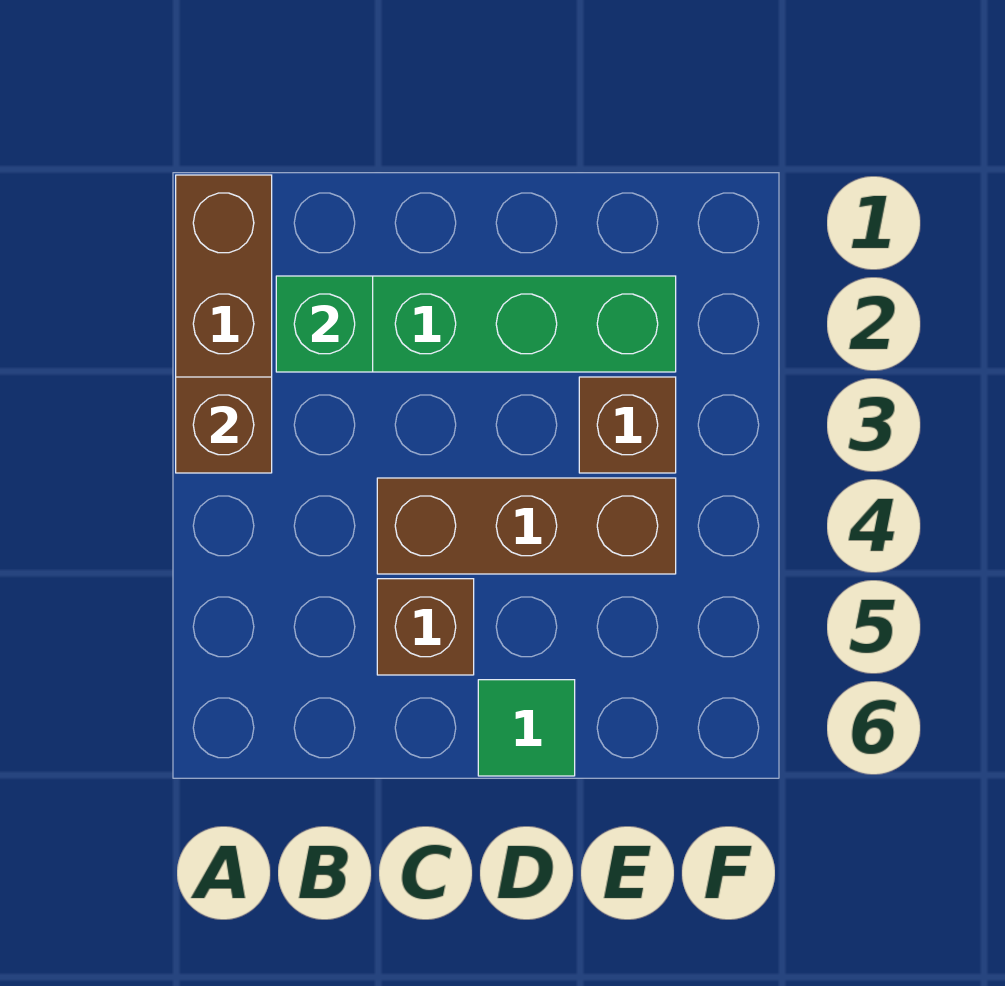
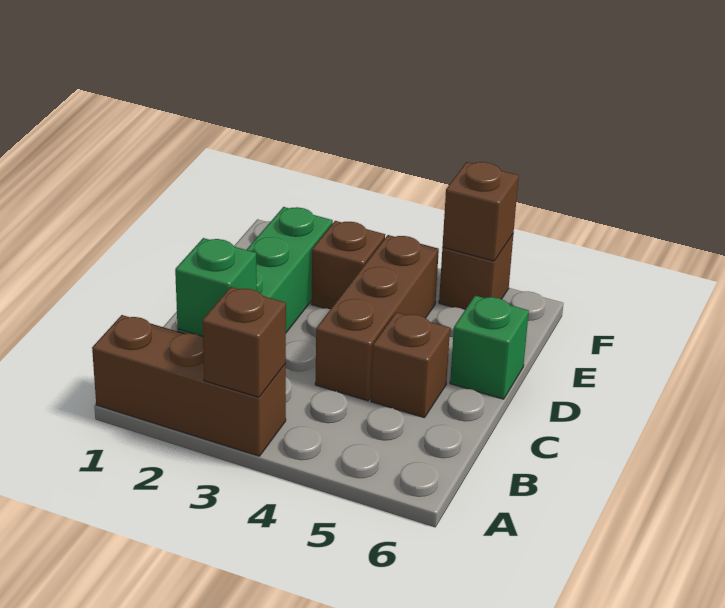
green tile D6 level 1 -> green brick D6 level 1
none -> brown brick F5 level 1
none -> brown brick F5 level 2

